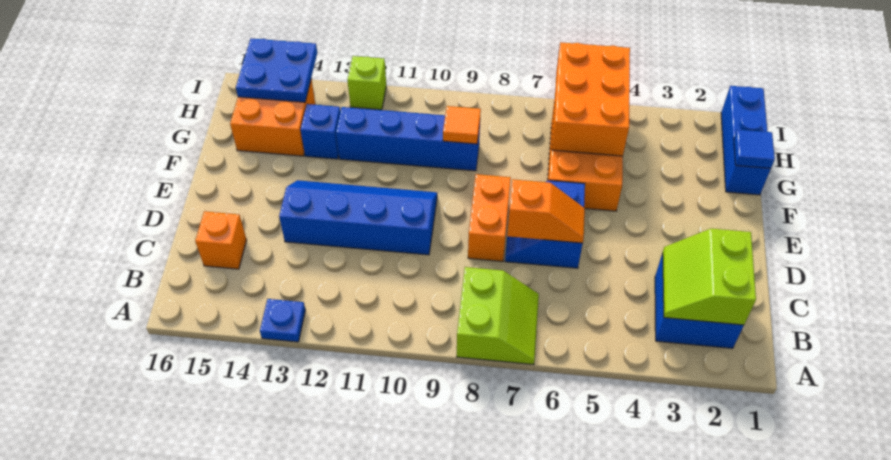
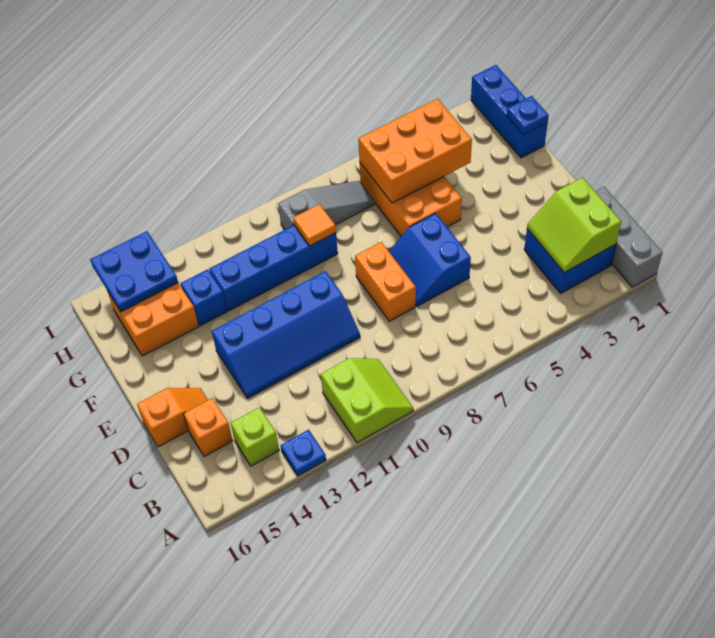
none -> grey brick A1:C1 level 1
lime slope A7:B8 level 1 top 8 -> lime slope A10:B11 level 1 top 11
orange slope D6:D7 level 2 top 7 -> orange slope D15:D16 level 1 top 16
blue slope D10:E13 level 1 top D -> blue slope D10:E13 level 1 top E
blue tile G1 level 2 -> blue plate G1 level 2
orange brick G5:I6 level 2 -> orange brick G4:H6 level 2
none -> grey slope H7:H9 level 1 top 9
lime brick I12 level 1 -> lime brick B14 level 1

